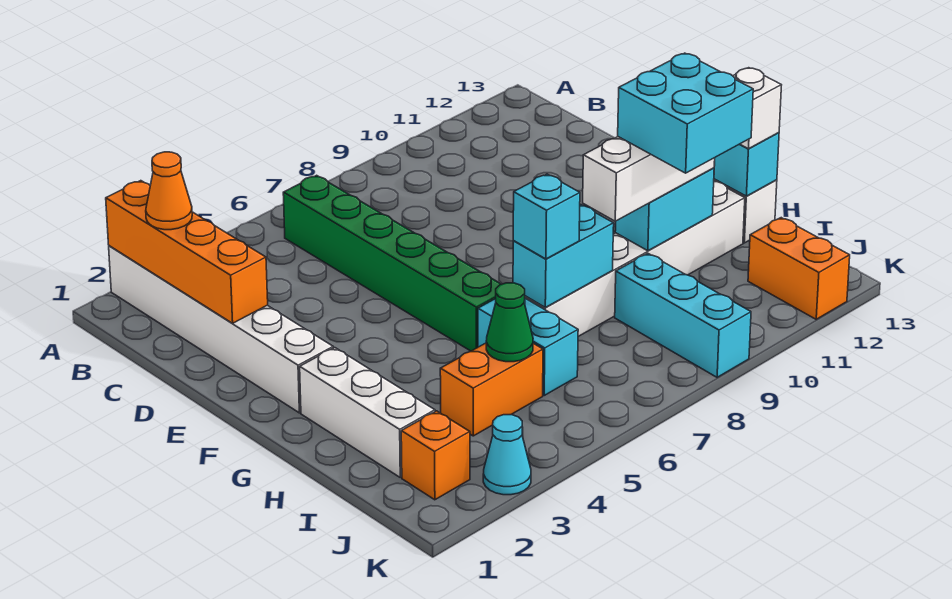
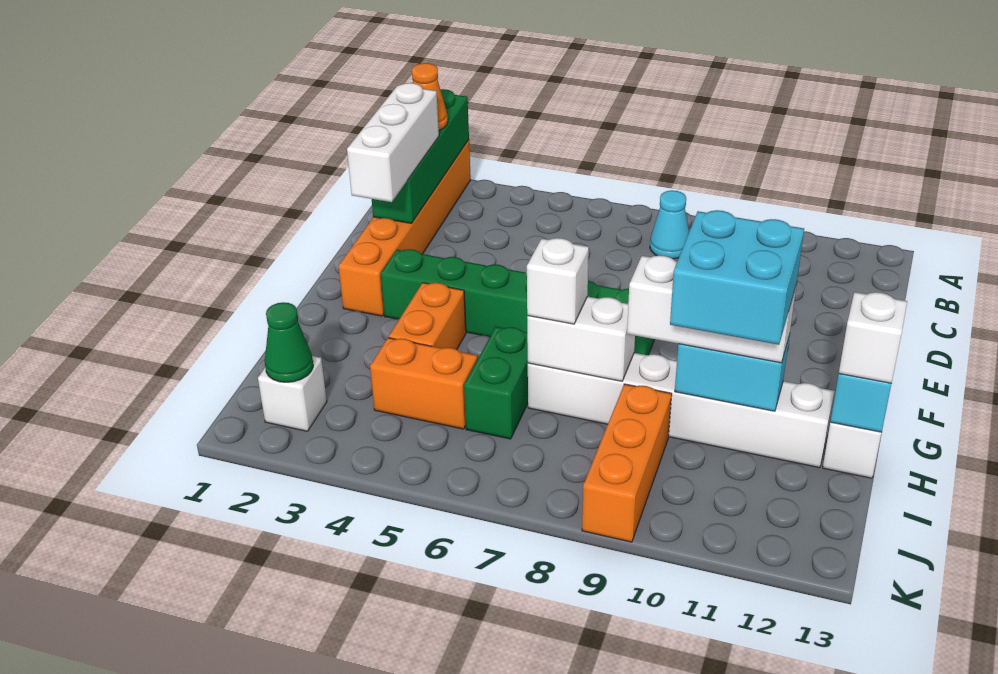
white brick A2:F2 level 1 -> orange brick A2:F2 level 1
orange brick A2:D2 level 2 -> green brick A2:D2 level 2
green brick B6:G6 level 1 -> green brick F3:F8 level 1
white brick G2:I2 level 1 -> white brick C2:E2 level 3
cyan brick H6:I6 level 1 -> green brick H6:I6 level 1
cyan brick H7:H8 level 2 -> white brick H7:H8 level 2
cyan brick H7 level 3 -> white brick H7 level 3
green cone I5 level 2 -> green cone J2 level 2
cyan brick I9:K9 level 1 -> orange brick I9:K9 level 1
orange brick J2 level 1 -> white brick J2 level 1
orange brick J12:K12 level 1 -> orange brick G4:H4 level 1
cyan cone K3 level 1 -> cyan cone B8 level 1

